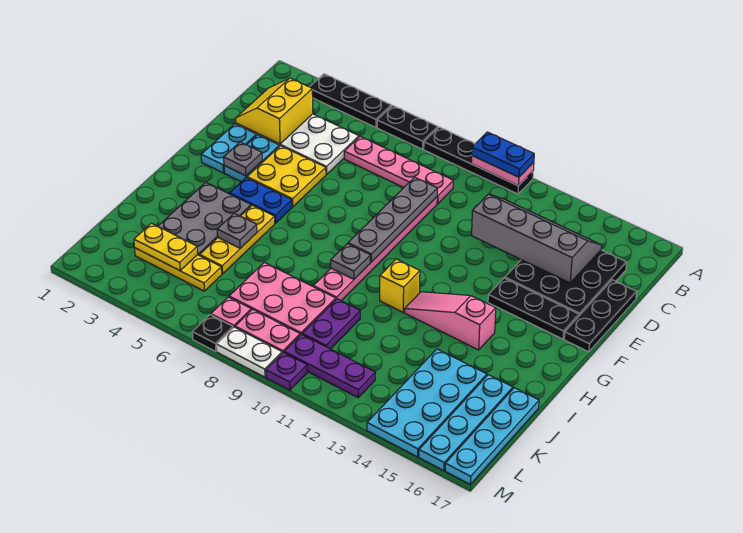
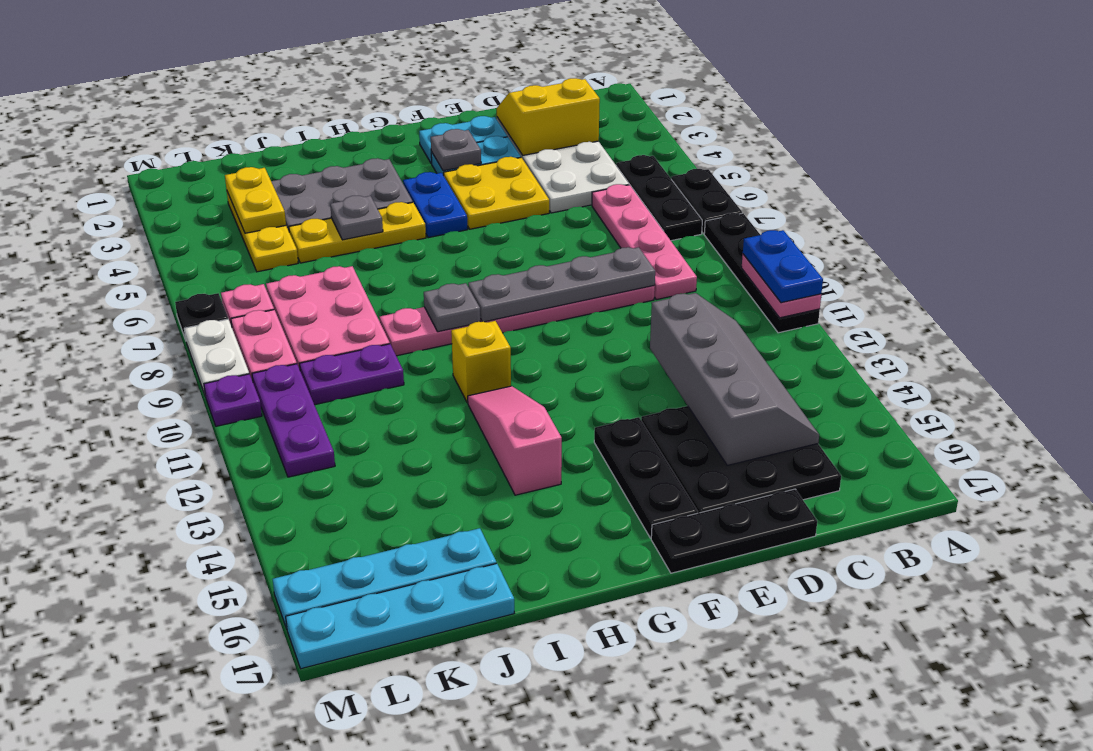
black plate A3:A5 level 1 -> black plate B5:B7 level 1
cyan plate J14:M15 level 1 -> none

